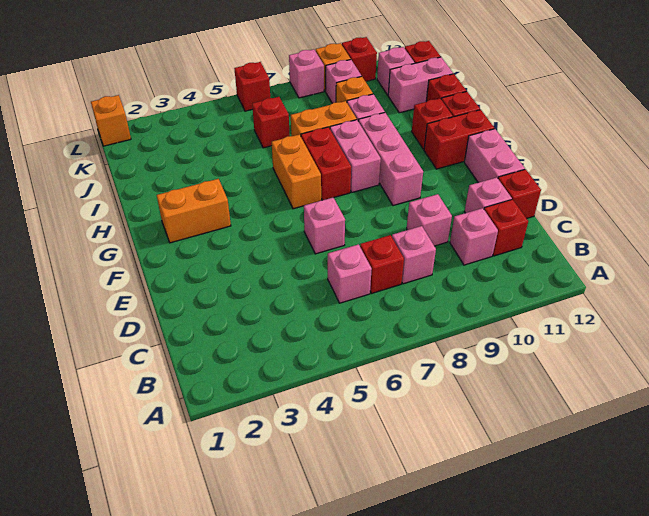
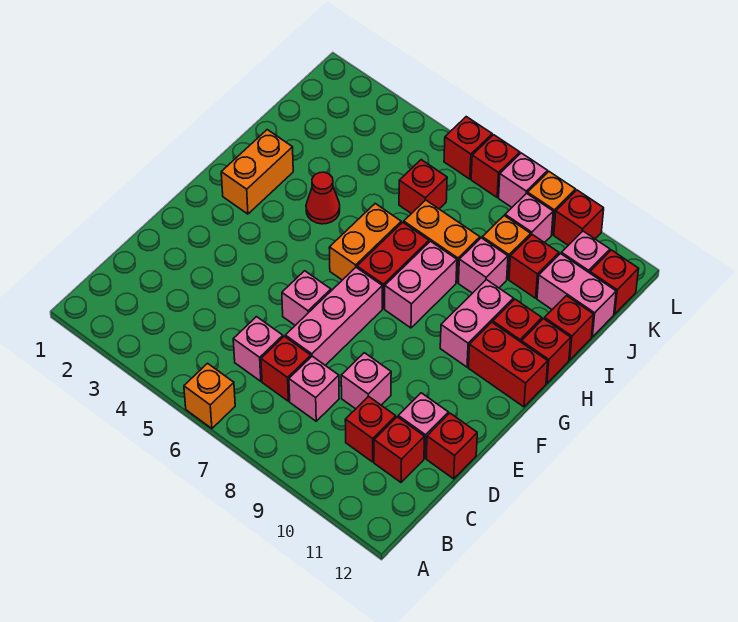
pink brick C10 level 1 -> red brick C10 level 1
pink brick E12:F12 level 1 -> pink brick G10:H10 level 1
pink brick F9:H9 level 1 -> pink brick D7:F7 level 1
orange brick G2:G3 level 1 -> orange brick G2:H2 level 1
none -> red cone H4 level 1
none -> red brick J10 level 1
orange brick L1 level 1 -> orange brick A6 level 1
none -> red brick L7 level 1

